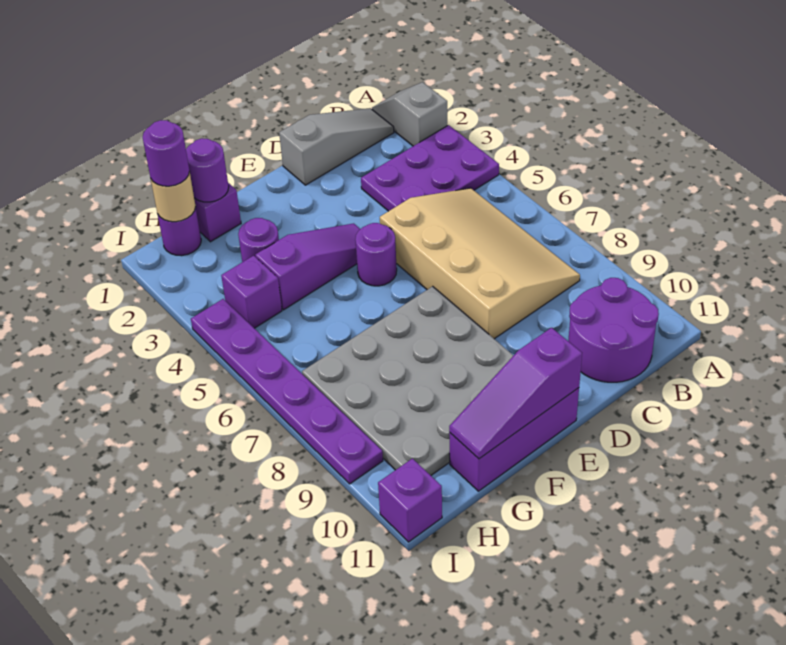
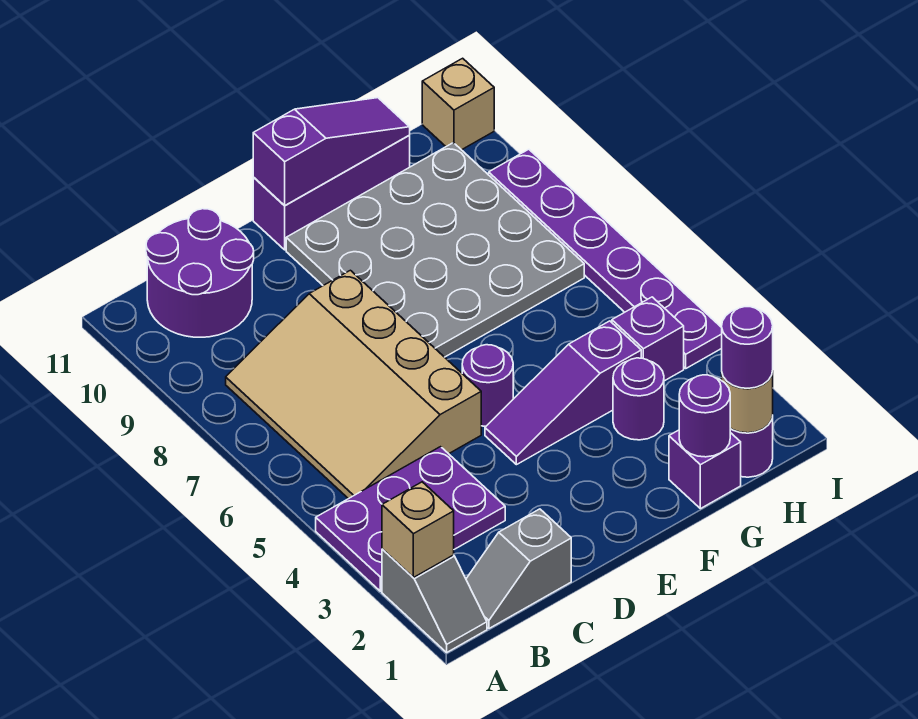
none -> tan brick A2 level 2
grey slope B1:D1 level 1 top D -> grey slope B1:C1 level 1 top C
purple brick I11 level 1 -> tan brick I11 level 1

